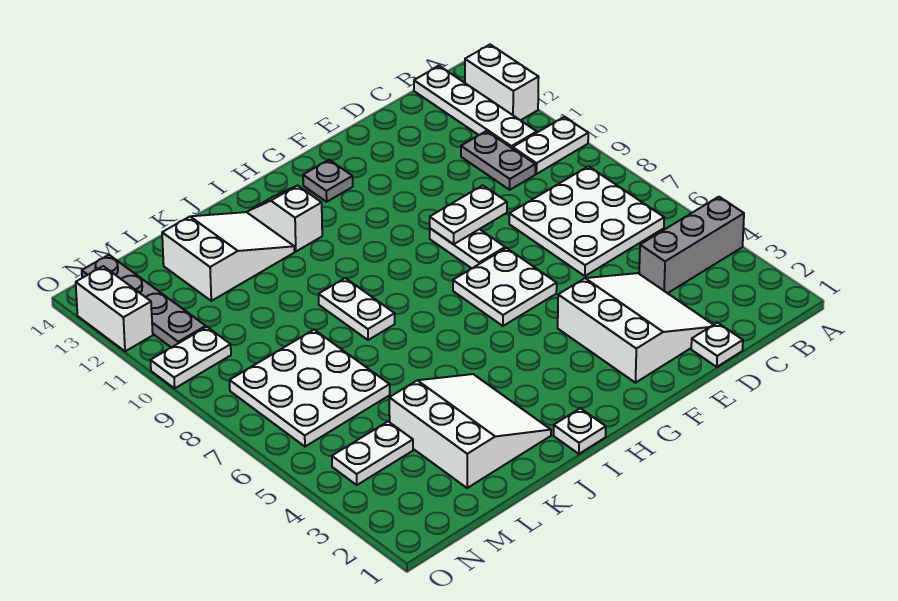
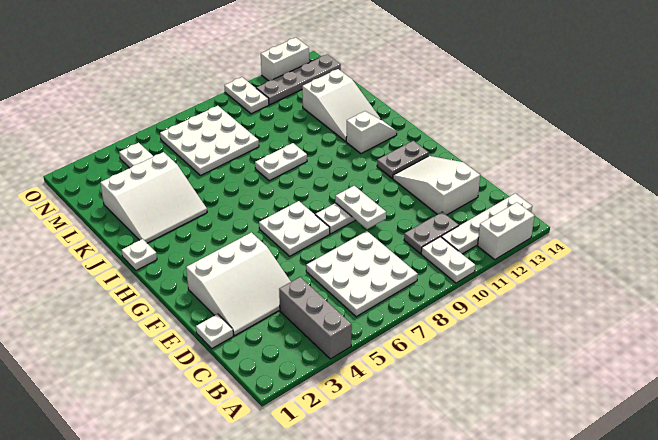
none -> white slope D12:F13 level 1 top D
grey plate G13 level 1 -> grey plate G12:G13 level 1

